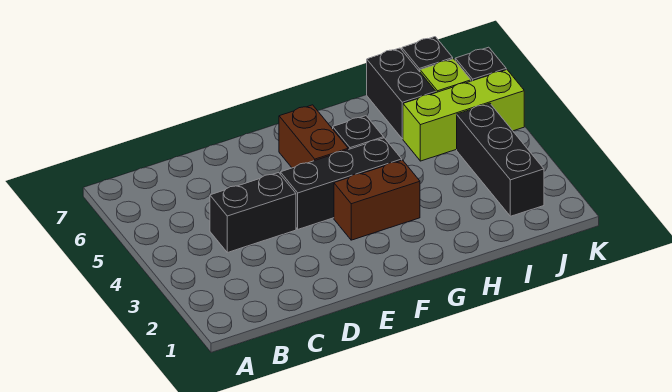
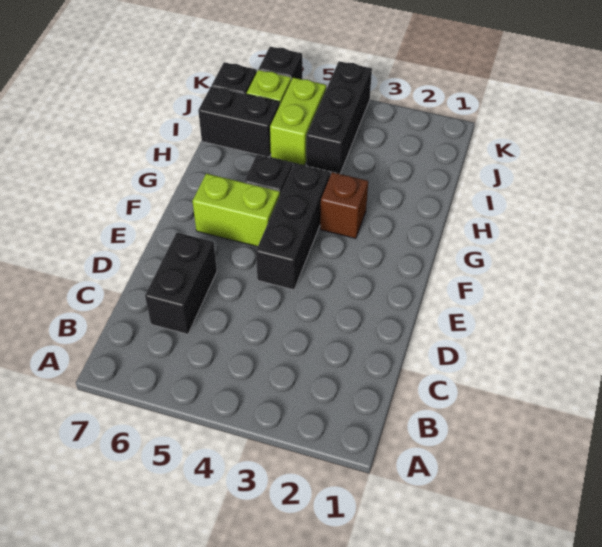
black brick C4:D4 level 1 -> black brick C6:D6 level 1
brown brick F3:G3 level 1 -> brown brick G3 level 1
brown brick F5:F6 level 1 -> lime brick F5:F6 level 1
lime brick I5:K5 level 1 -> lime brick I5:J5 level 1
black brick J2:J4 level 1 -> black brick I4:K4 level 1

